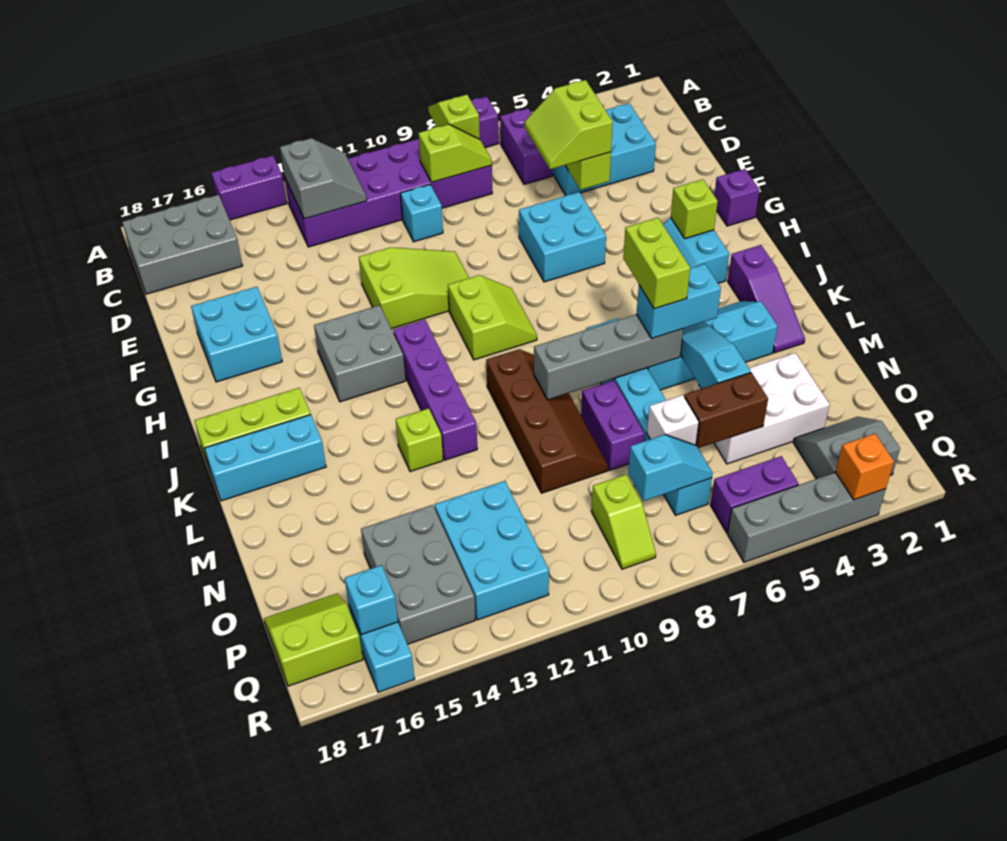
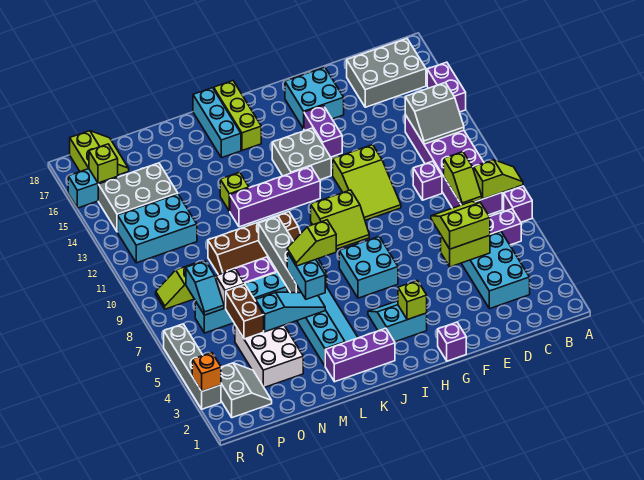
grey brick B16:C18 level 1 -> grey brick B16:D17 level 1
cyan brick D10 level 1 -> purple brick D10 level 1
cyan brick F6:G7 level 1 -> cyan brick H6:I7 level 1
purple slope J2:L2 level 1 top J -> purple brick J2:L2 level 1
lime brick K6:L6 level 4 -> lime slope K6:L6 level 4 top K
purple brick Q5:Q6 level 1 -> purple brick G14:G15 level 1
cyan brick Q16 level 2 -> lime brick Q16 level 2

